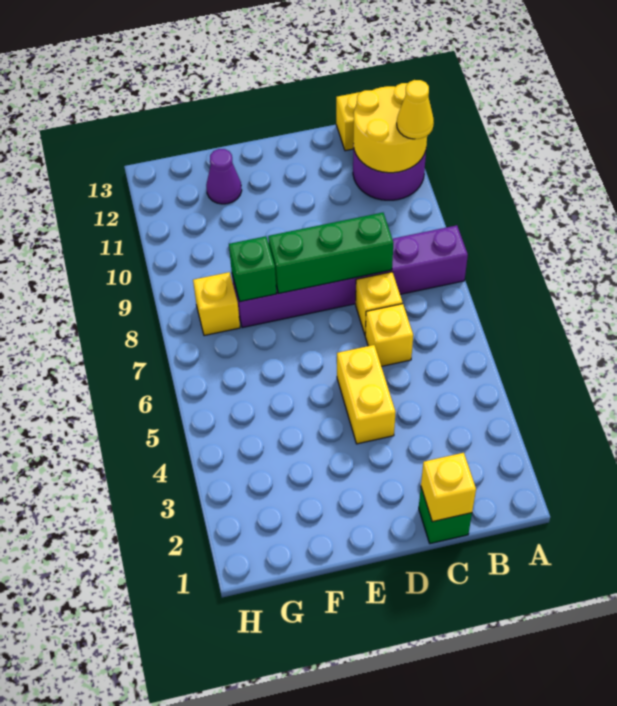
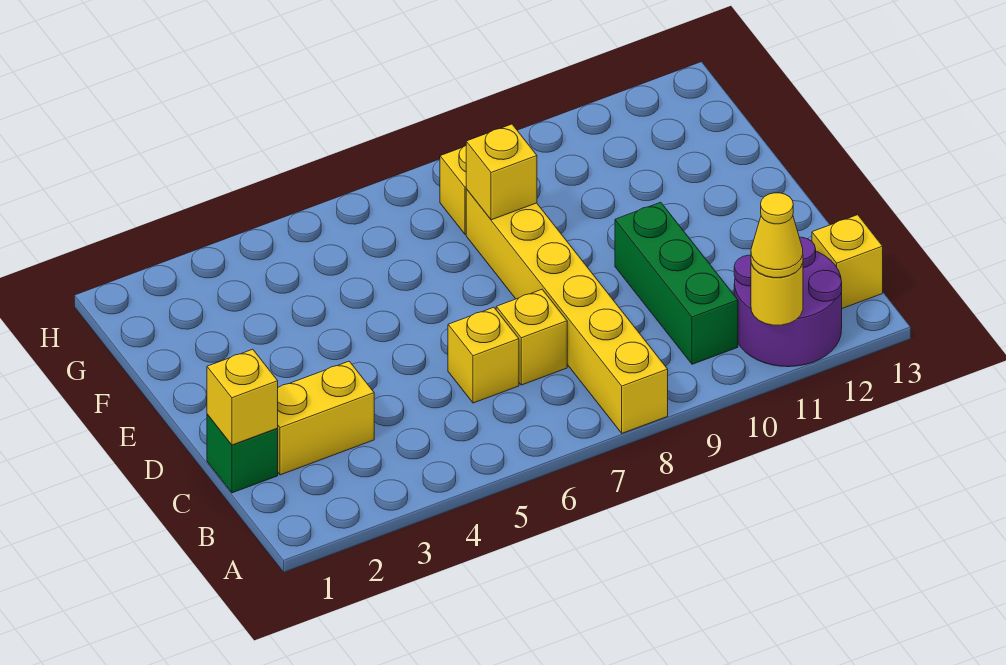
purple brick A8:F8 level 1 -> yellow brick A8:F8 level 1
yellow round brick A11:B12 level 2 -> yellow round brick A11 level 2
green brick C8:E8 level 2 -> green brick B10:D10 level 1
yellow brick D4:D5 level 1 -> yellow brick C2:C3 level 1
green brick F8 level 2 -> yellow brick F8 level 2
purple cone F12 level 1 -> none

